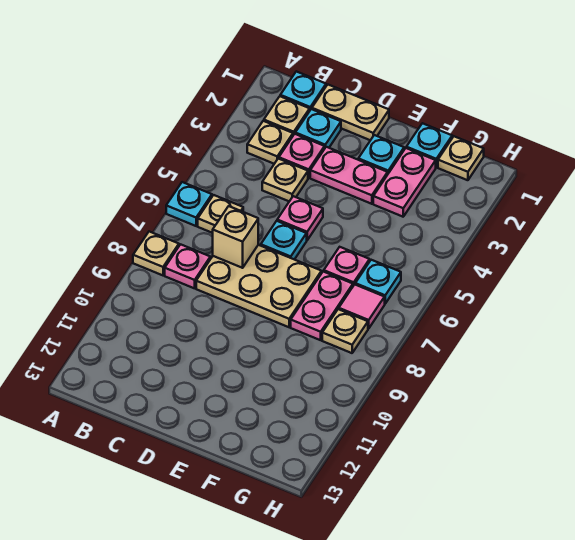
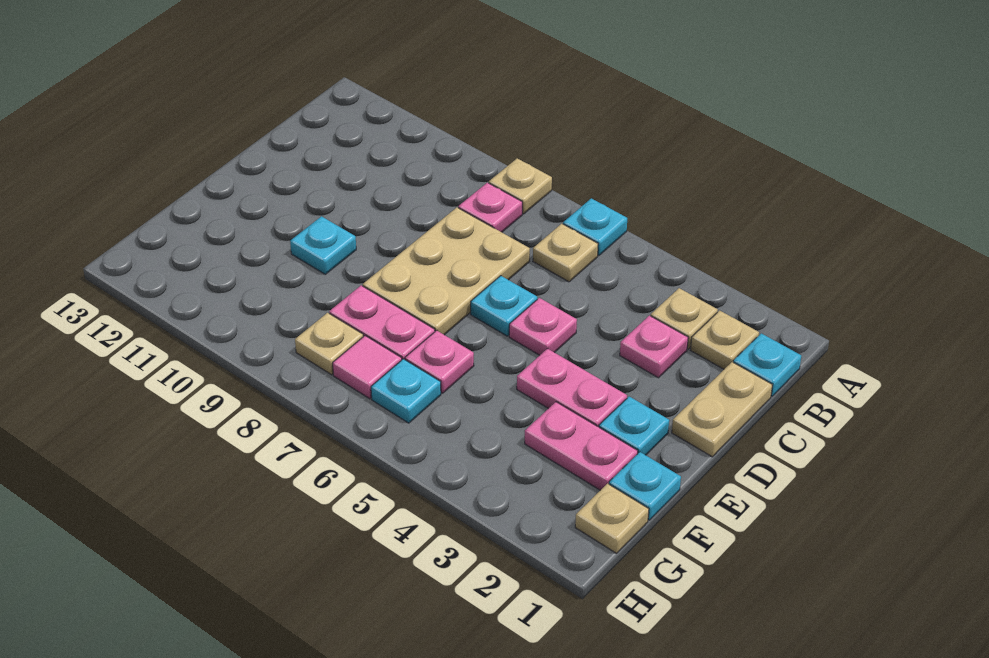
cyan plate C2 level 1 -> cyan plate E10 level 1
tan plate C4 level 1 -> none
tan brick C7 level 2 -> none
pink plate D3:E3 level 1 -> pink plate E3:E4 level 1

